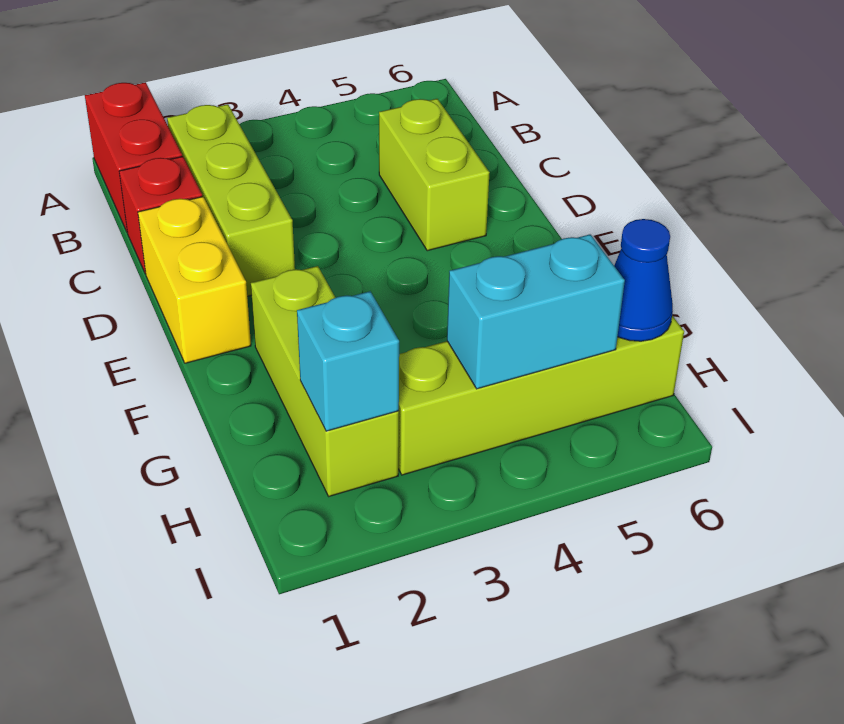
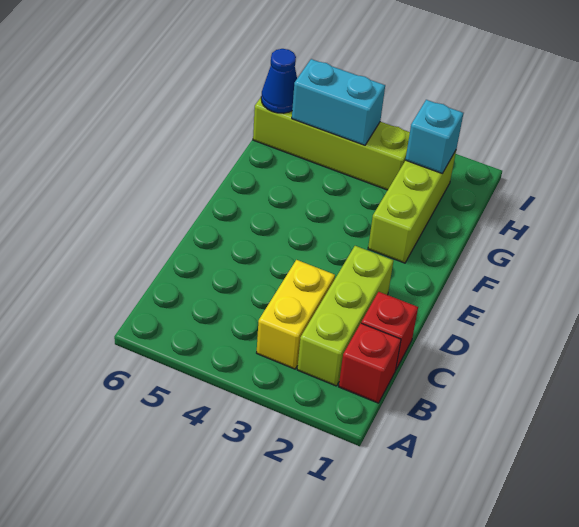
red brick A1:B1 level 1 -> red brick B1 level 1
lime brick C5:D5 level 1 -> none
yellow brick D1:E1 level 1 -> yellow brick B3:C3 level 1

